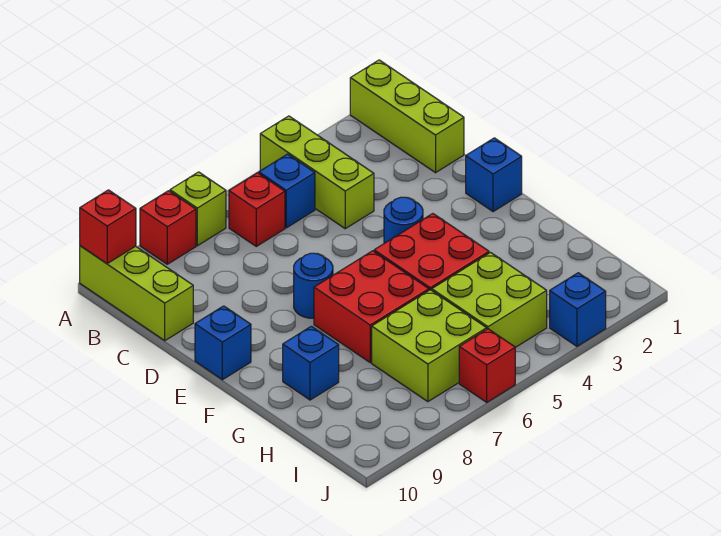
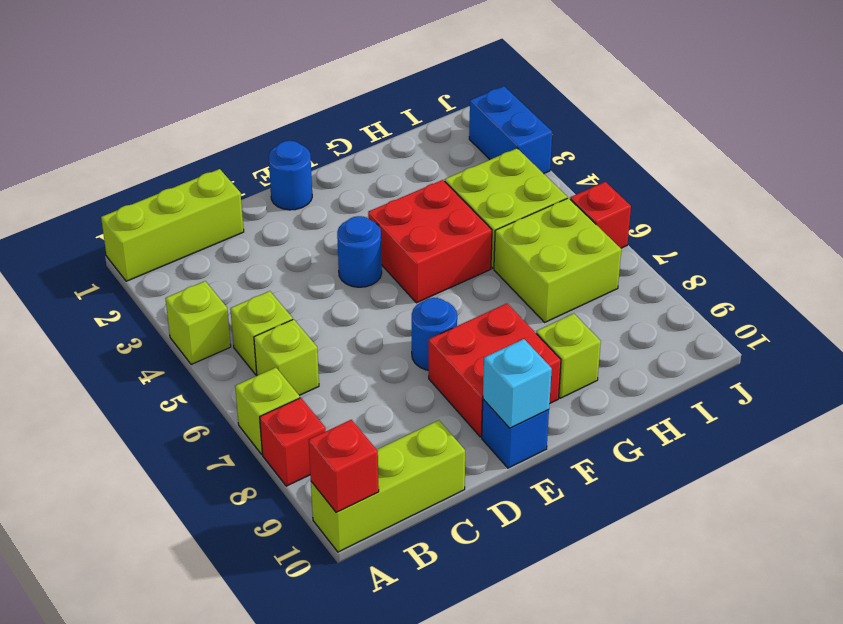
lime brick A4:C4 level 1 -> lime brick A4 level 1
blue brick B5 level 1 -> lime brick B5 level 1
red brick B6 level 1 -> lime brick B6 level 1
blue brick E1 level 1 -> blue round brick E1 level 1
none -> cyan brick E10 level 2
red brick F6:G7 level 1 -> red brick E8:F9 level 1
blue brick G9 level 1 -> lime brick G9 level 1
blue brick J3 level 1 -> blue brick J2:J3 level 1

